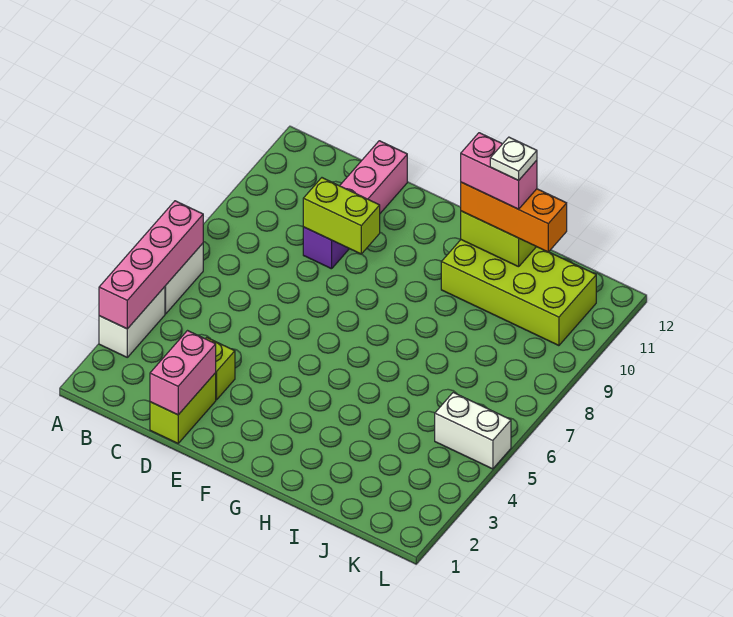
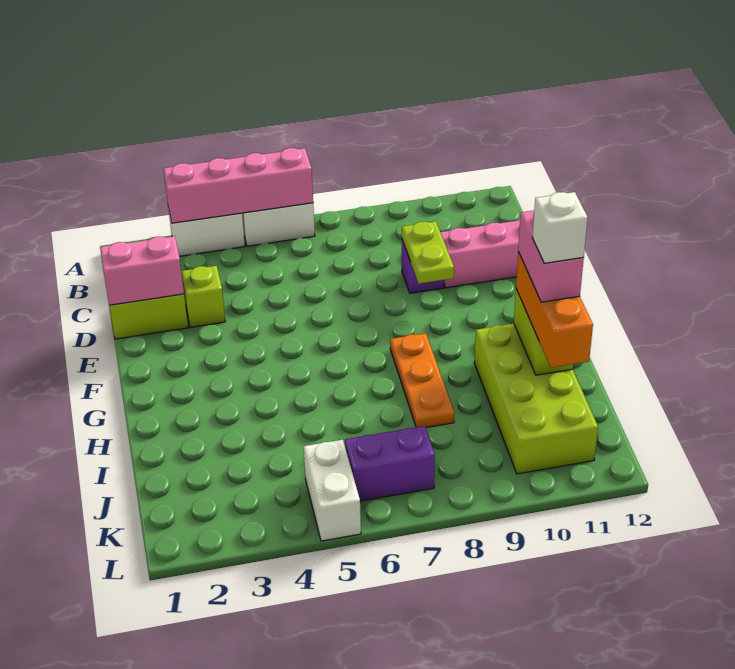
lime brick D9:E9 level 2 -> lime plate D9:E9 level 2
none -> orange plate G8:I8 level 1
white plate I11 level 5 -> white brick I11 level 5
none -> purple brick K6:K7 level 1

